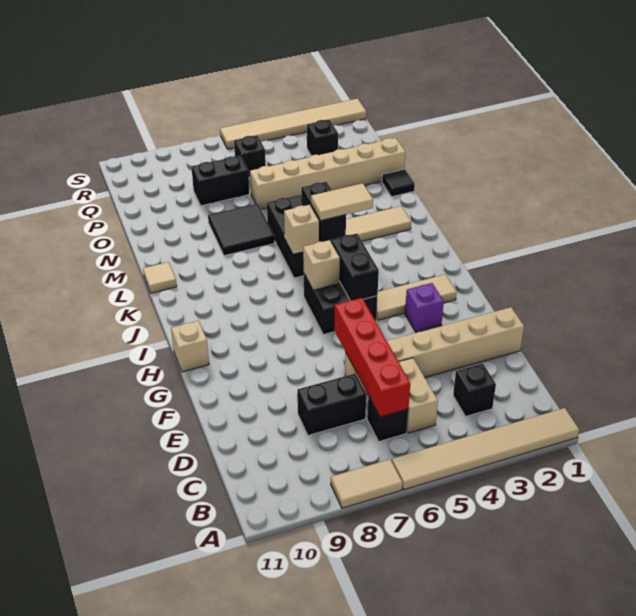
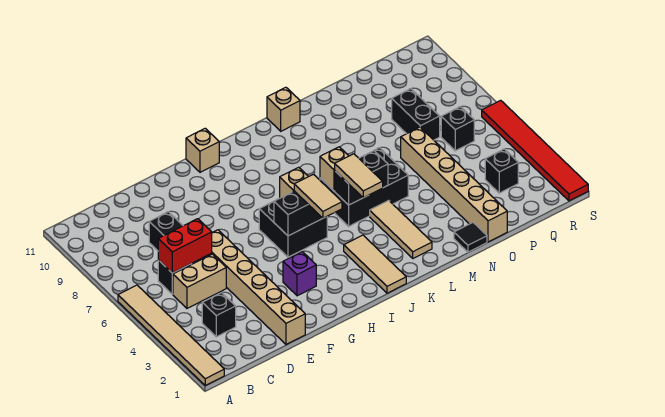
tan tile A7:A8 level 1 -> tan tile I4:I5 level 3
red brick C6:F6 level 2 -> red brick C6:D6 level 2
tan tile H2:H4 level 1 -> tan tile J1:J3 level 1
tan tile L11 level 1 -> tan brick L11 level 1
black tile M7:N8 level 1 -> none
tan tile S1:S6 level 1 -> red tile S1:S6 level 1

